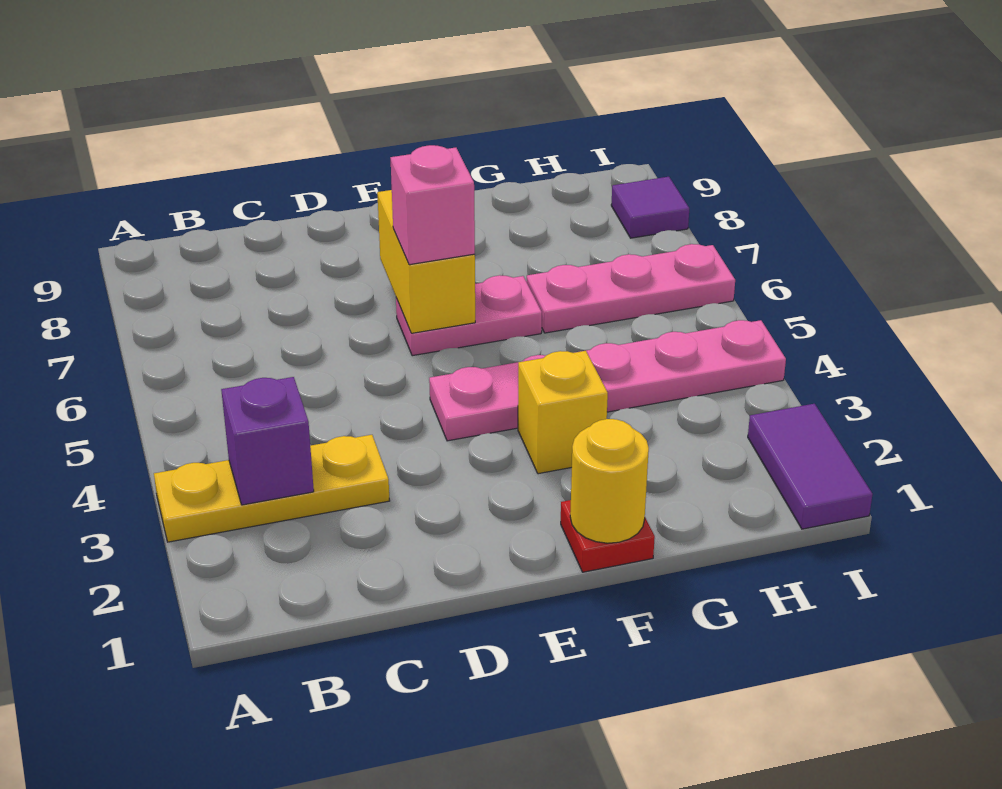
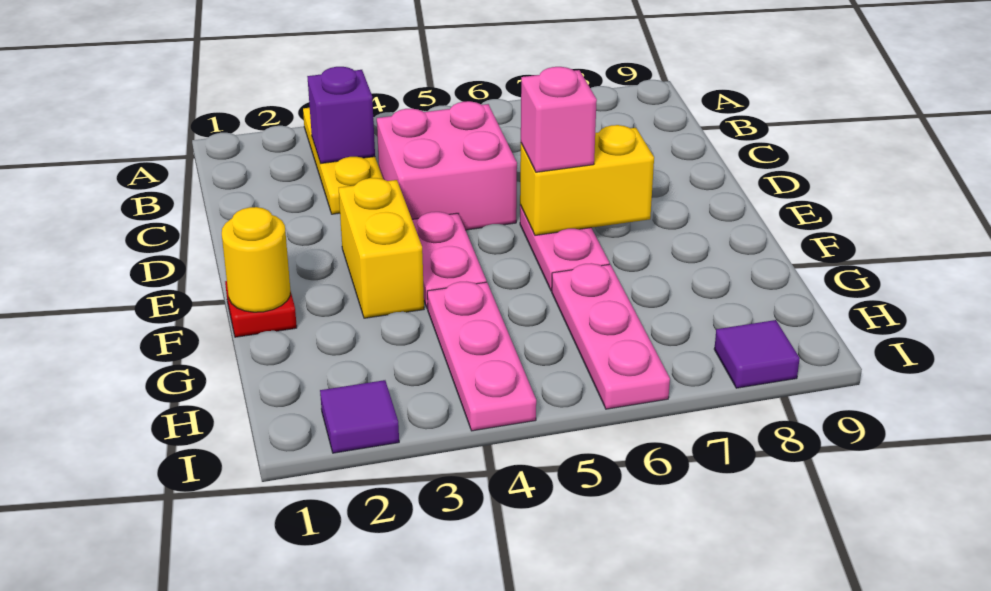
none -> pink brick C4:D5 level 1
yellow brick F3 level 1 -> yellow brick E3:F3 level 1
purple tile I1:I2 level 1 -> purple tile I2 level 1

